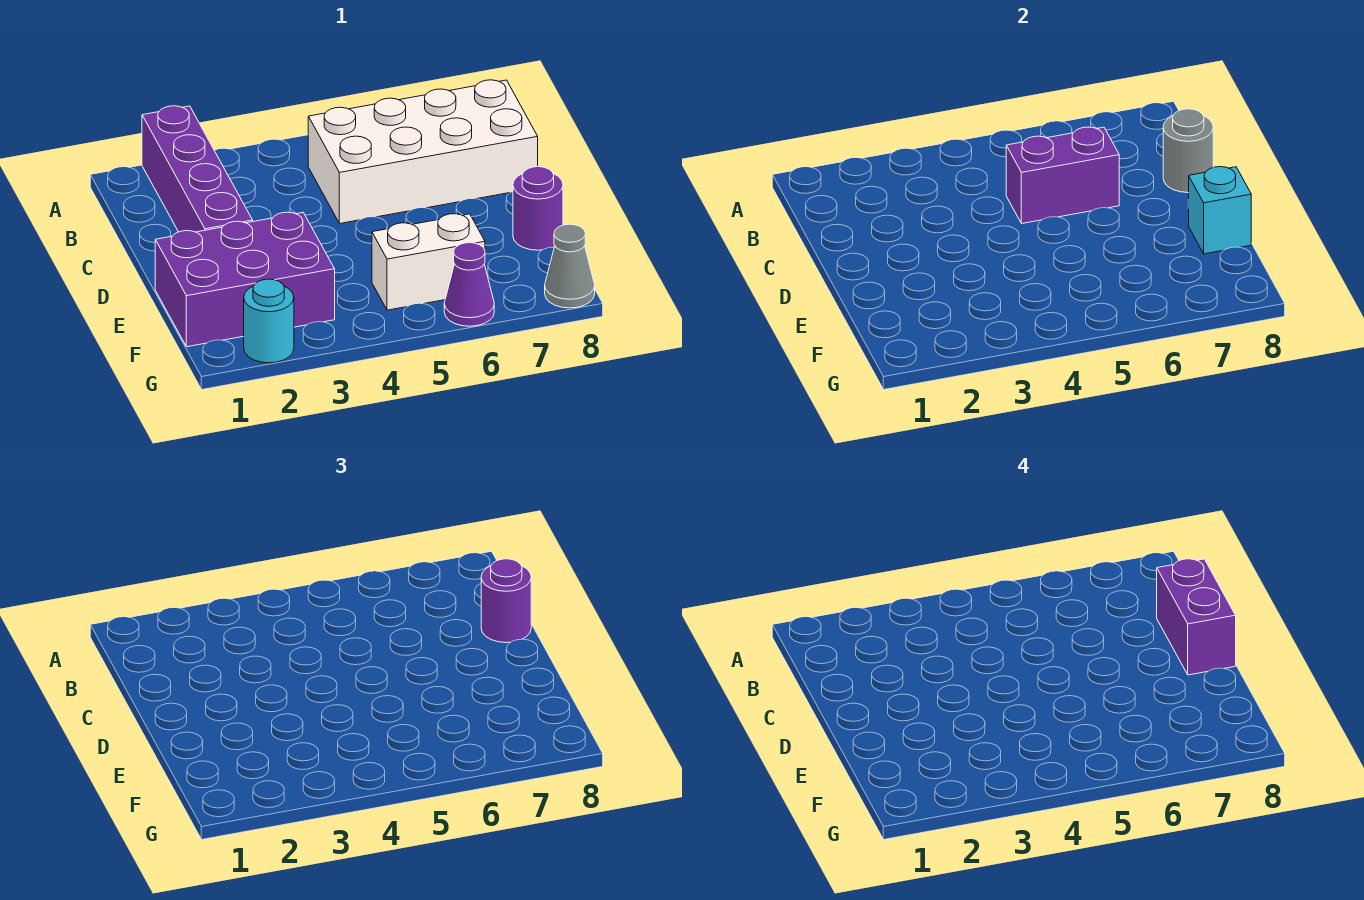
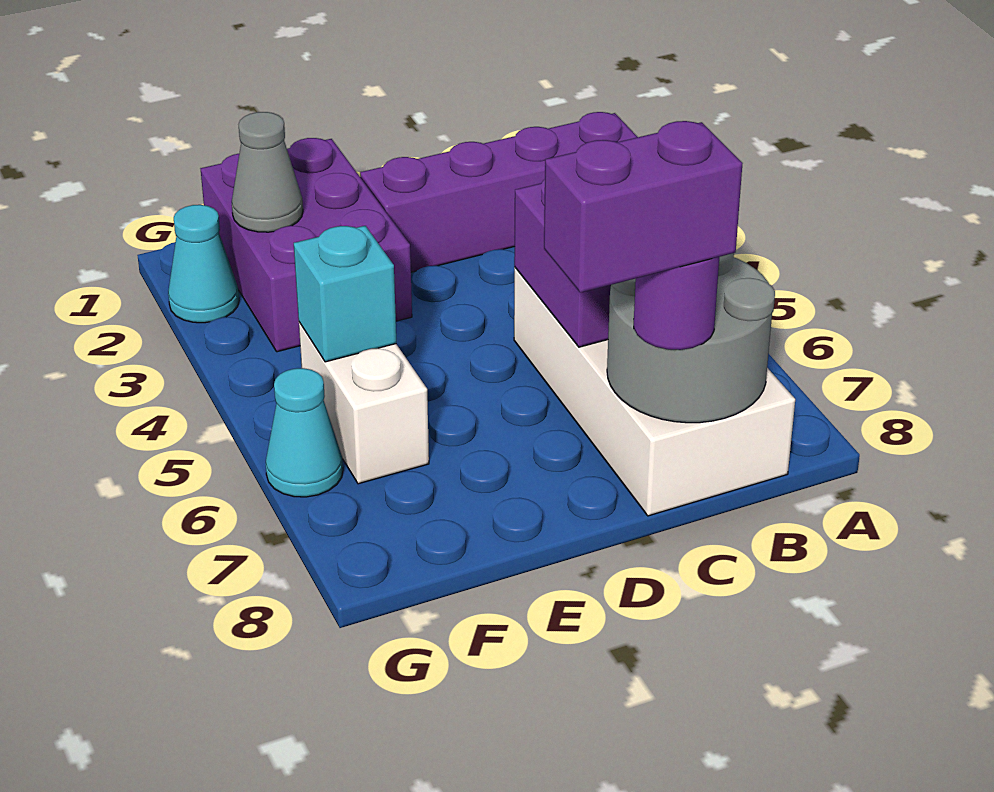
grey round brick C8 level 2 -> grey round brick B7:C8 level 2
purple round brick E8 level 1 -> none
cyan brick E8 level 2 -> cyan brick F5 level 2
cyan round brick G2 level 1 -> cyan cone G2 level 1
purple cone G6 level 1 -> cyan cone G6 level 1
grey cone G8 level 1 -> grey cone F2 level 2

